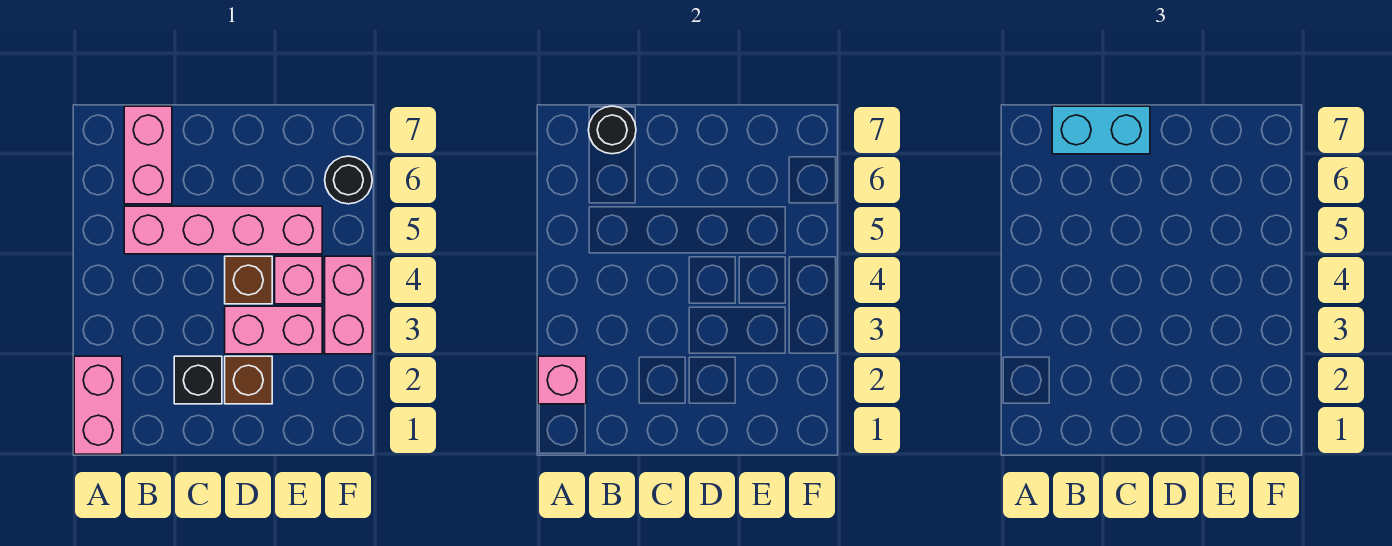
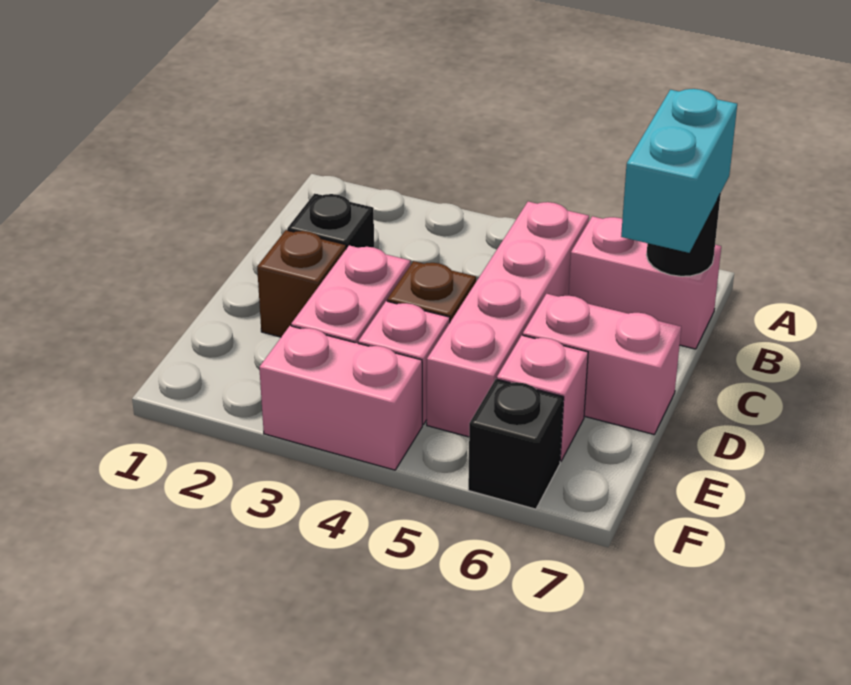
pink brick A1:A2 level 1 -> pink brick D6:D7 level 1
pink brick A2 level 2 -> pink brick E6 level 1
black round brick F6 level 1 -> black brick F6 level 1

